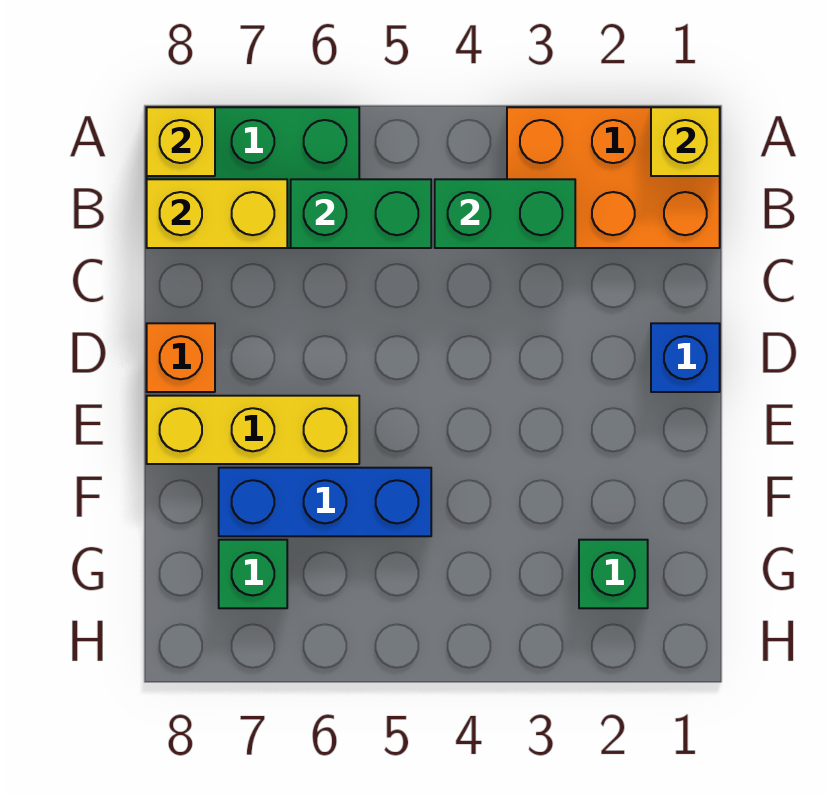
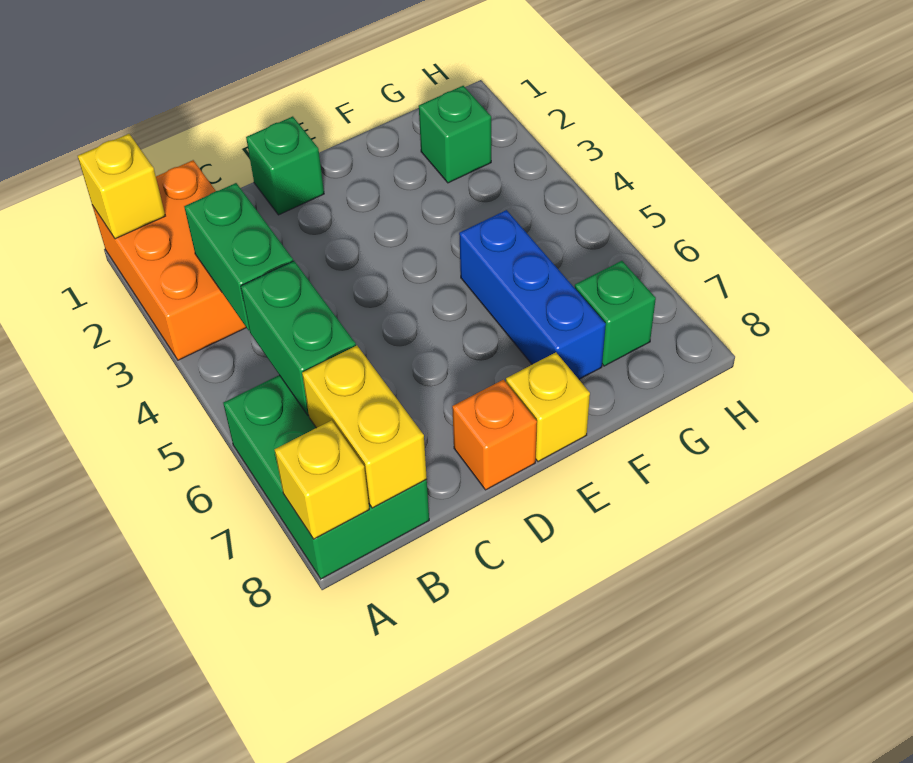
blue brick D1 level 1 -> green brick D1 level 1
yellow brick E6:E8 level 1 -> yellow brick E8 level 1

